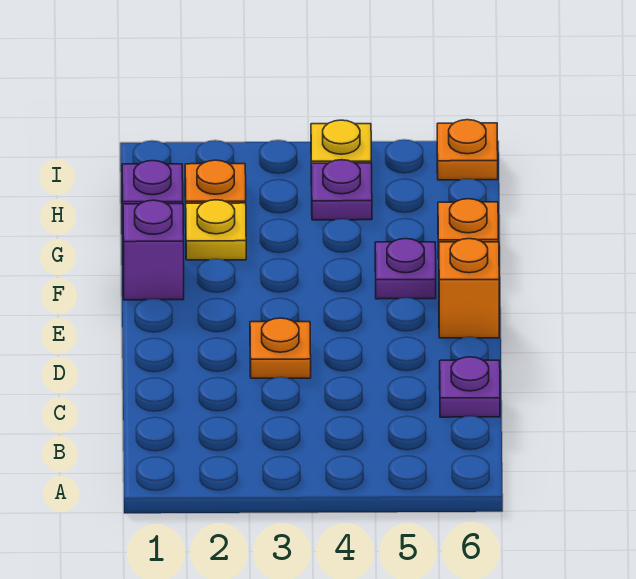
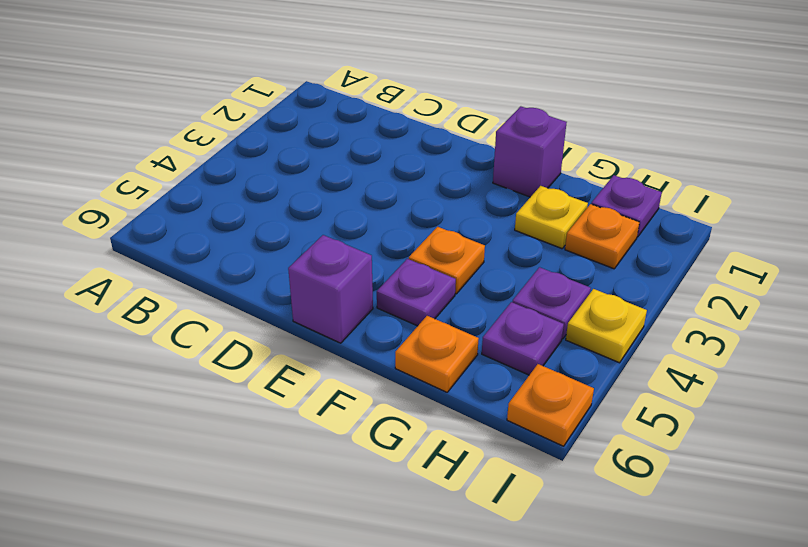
purple plate C6 level 1 -> purple plate H5 level 1
orange plate D3 level 1 -> orange plate F4 level 1
orange brick E6 level 1 -> purple brick E6 level 1

